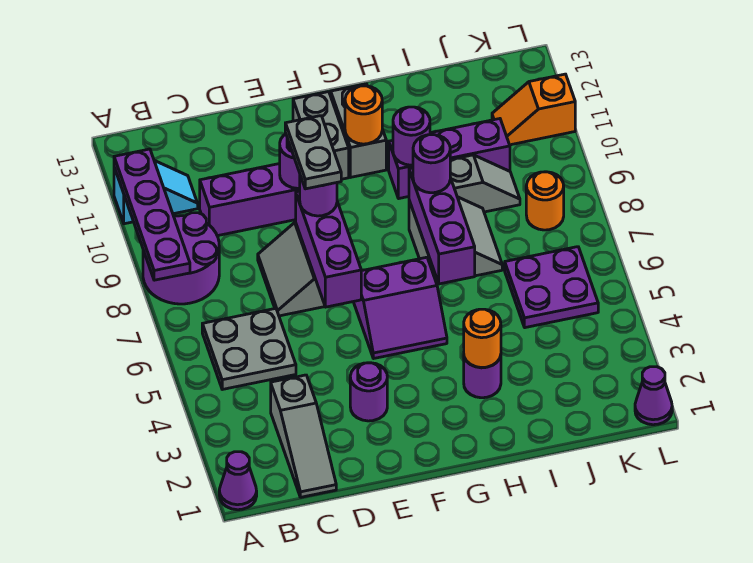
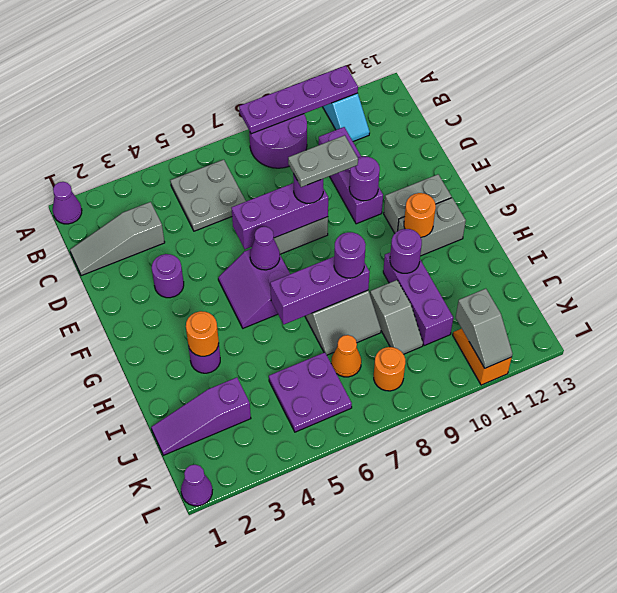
none -> purple cone F6 level 2
none -> purple slope J1:J3 level 1 top 3
none -> orange cone J7 level 1
none -> grey slope K11:L11 level 2 top K

